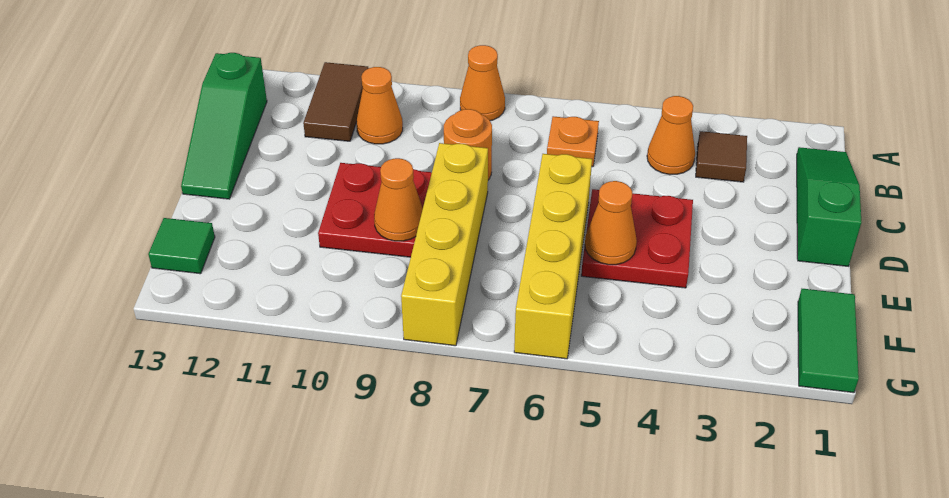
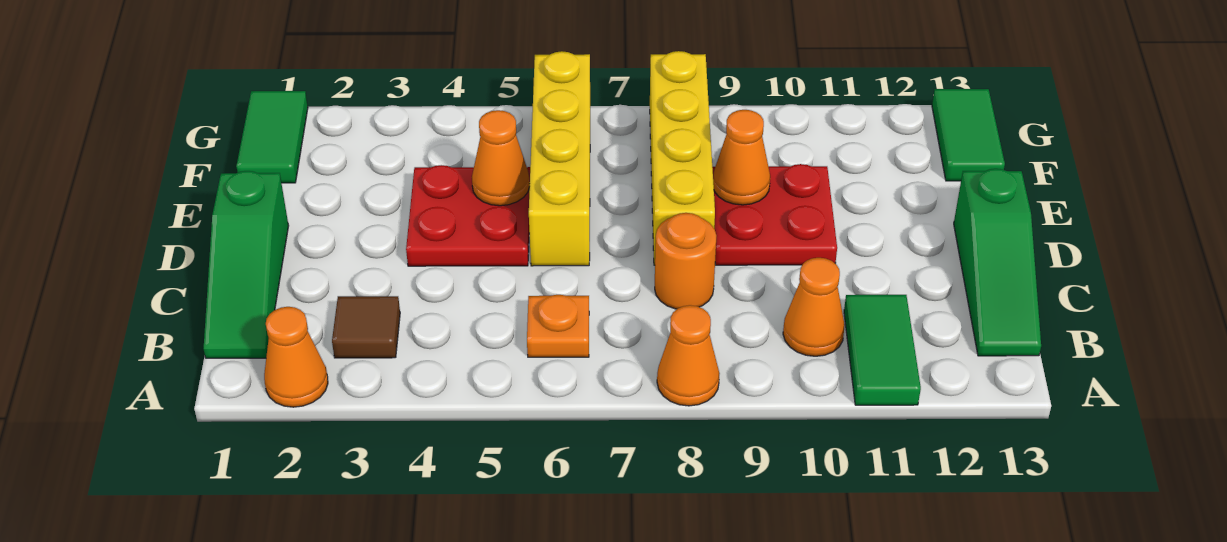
brown tile A11:B11 level 1 -> green tile A11:B11 level 1
orange cone B4 level 1 -> orange cone A2 level 1
green slope B13:D13 level 1 top B -> green slope B13:D13 level 1 top D
green tile F13 level 1 -> green tile F13:G13 level 1

